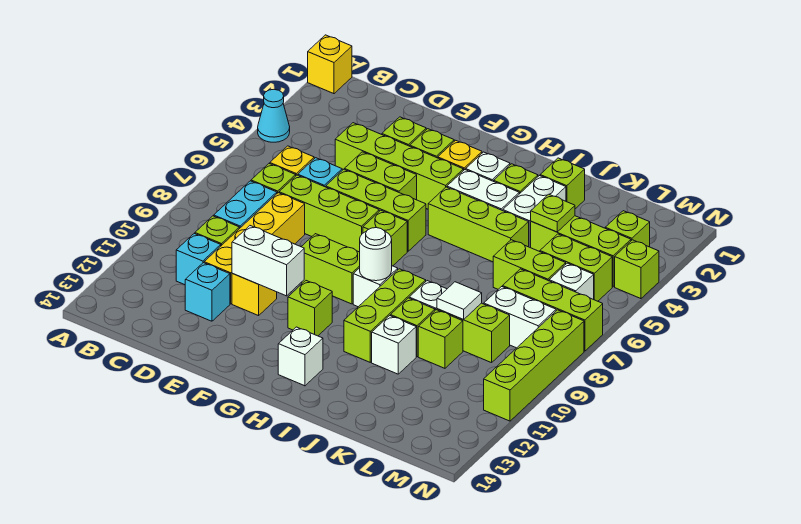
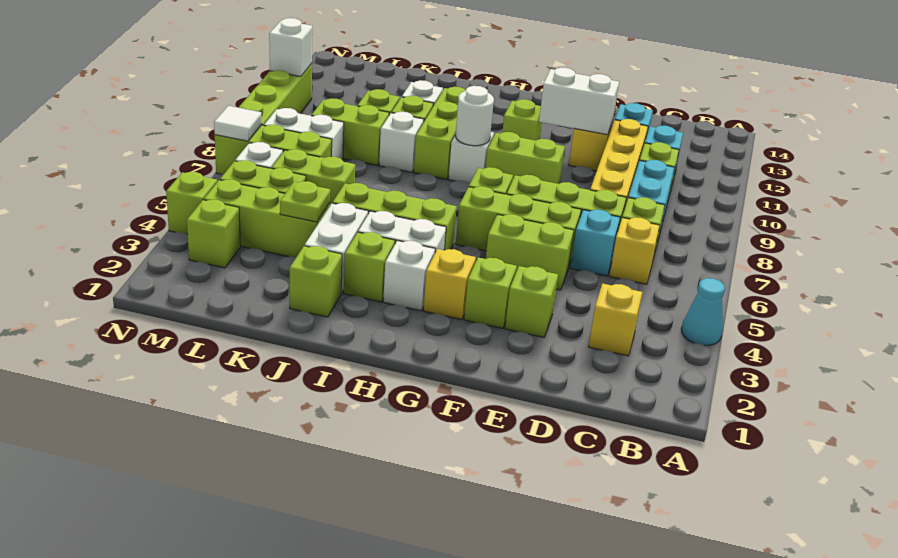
yellow brick A1 level 1 -> yellow brick C3 level 1
lime brick D4:G4 level 1 -> none
white brick H13 level 1 -> white brick N11 level 2
white tile K9 level 2 -> white tile N7 level 2

